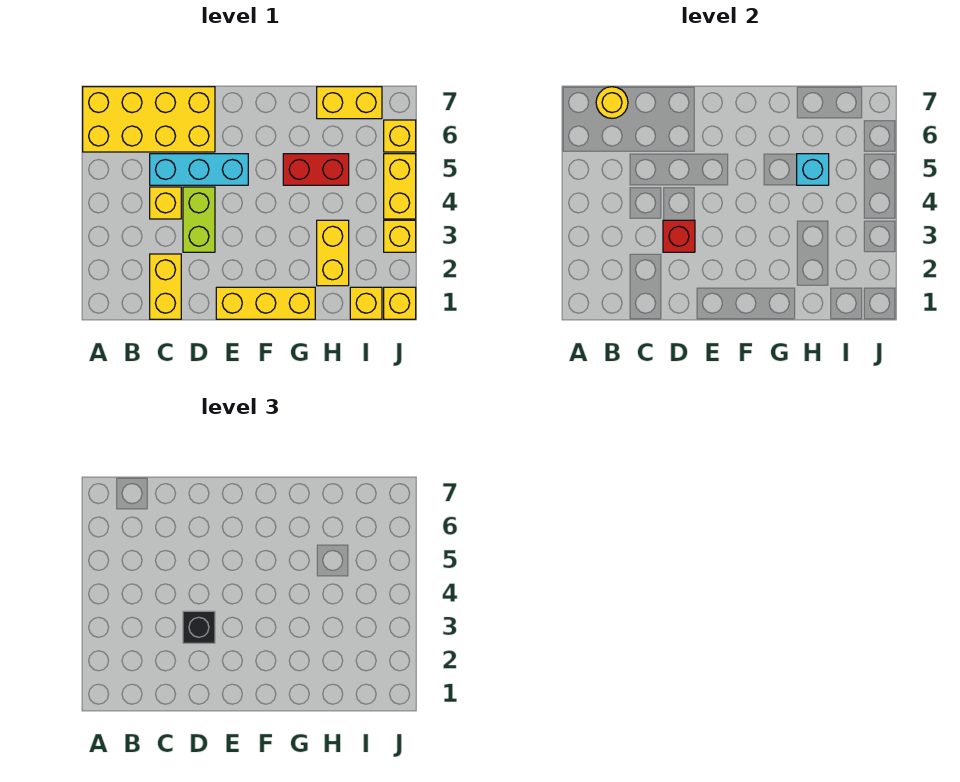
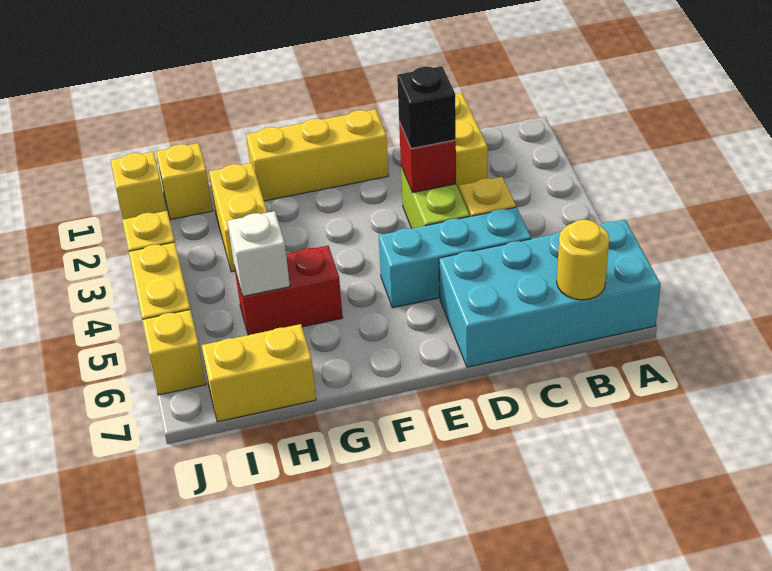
yellow brick A6:D7 level 1 -> cyan brick A6:D7 level 1
cyan brick H5 level 2 -> white brick H5 level 2

